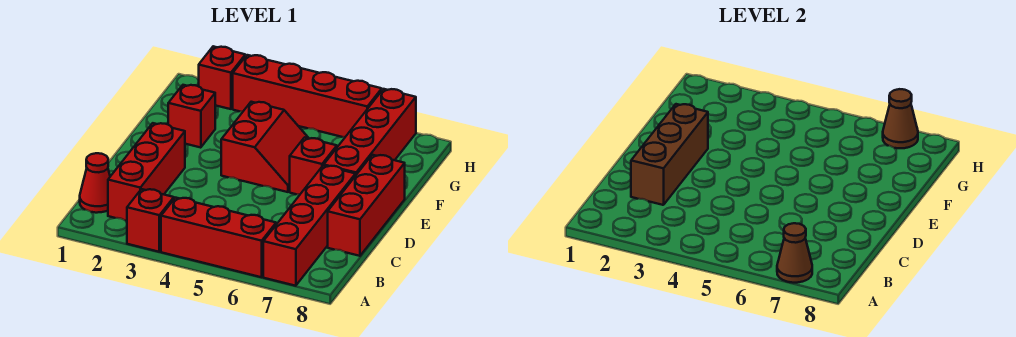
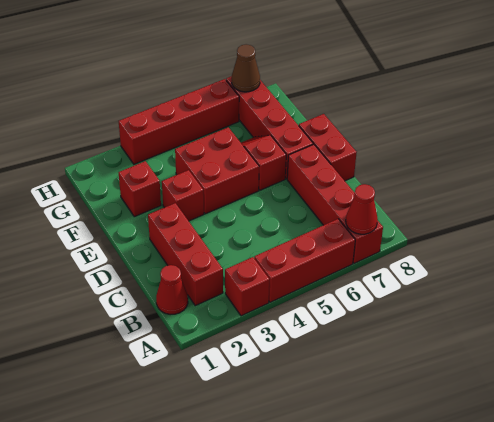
brown cone A7 level 2 -> red cone A7 level 2
brown brick C2:E2 level 2 -> none
red brick C8:E8 level 1 -> red brick D8:E8 level 1
red slope E4:F5 level 1 top 4 -> red brick E4:F5 level 1
red brick H2 level 1 -> red brick E3 level 1

